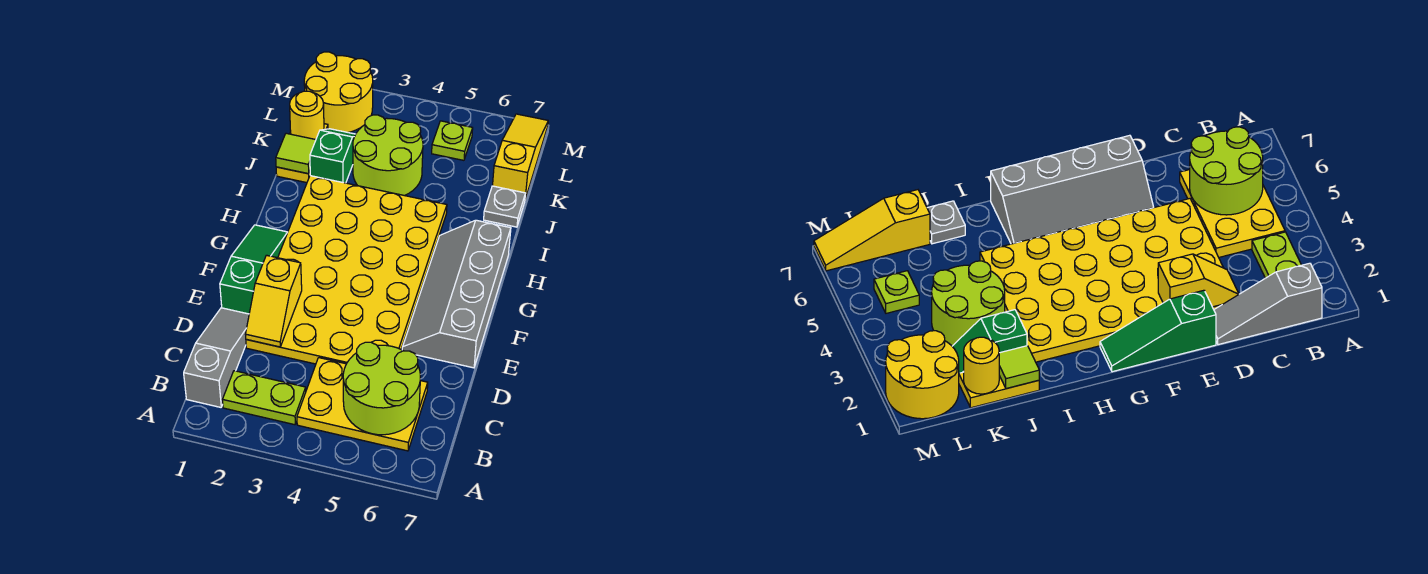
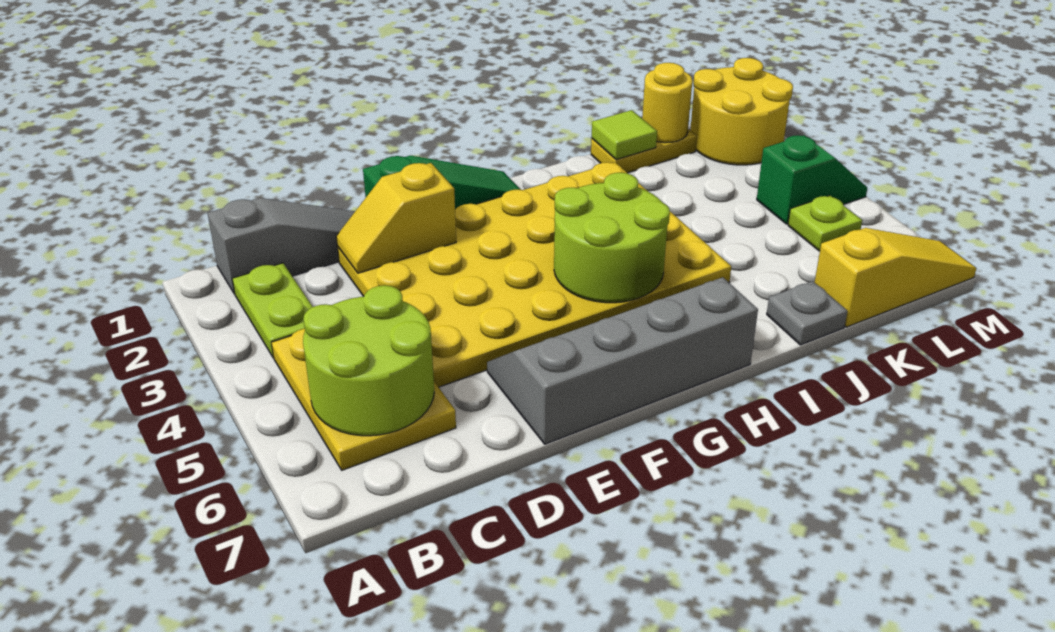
green slope J2:K2 level 1 top J -> green slope L4:M4 level 1 top L
lime round brick J3:K4 level 1 -> lime round brick G4:H5 level 2

